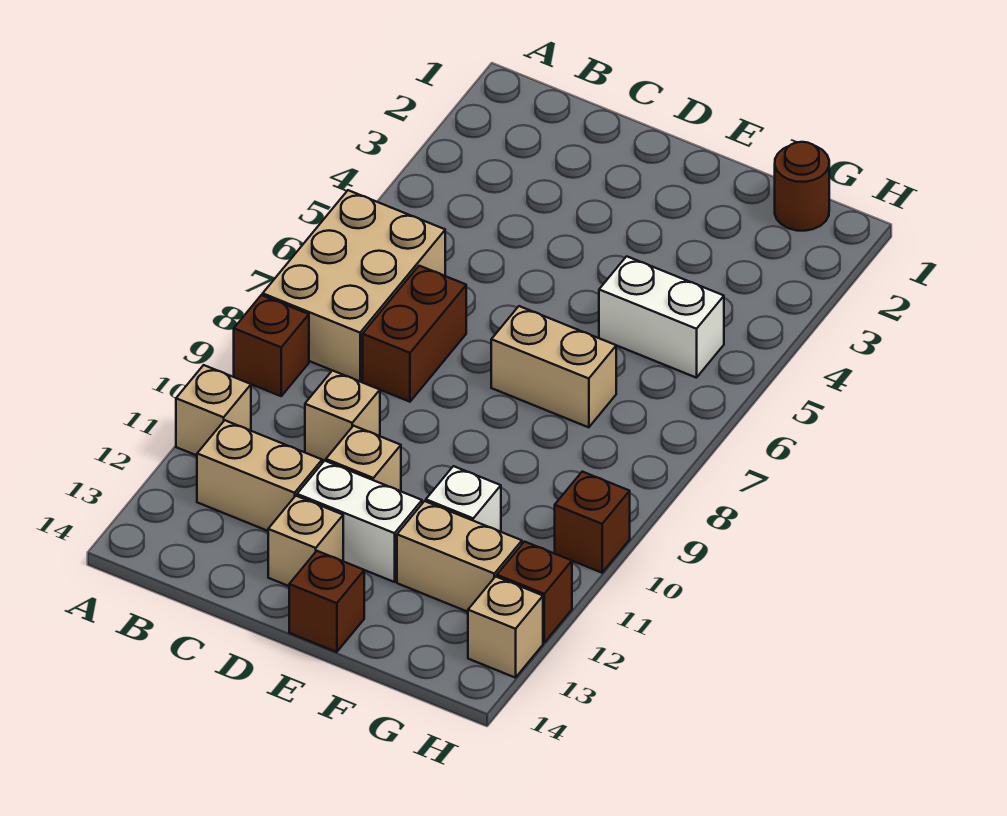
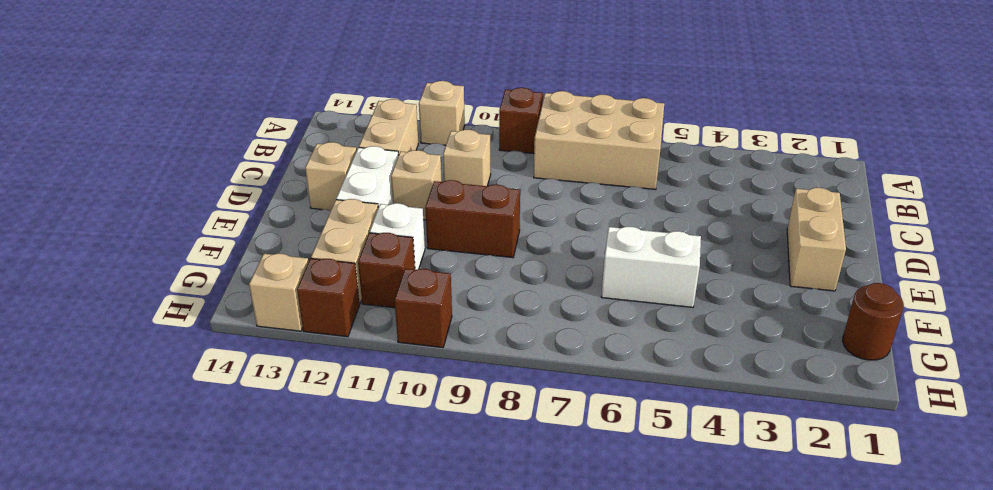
brown brick C7:C8 level 1 -> brown brick E9:E10 level 1
tan brick E7:F7 level 1 -> tan brick D2:E2 level 1
brown brick E14 level 1 -> brown brick G11 level 1
white brick F5:G5 level 1 -> white brick F5:F6 level 1

